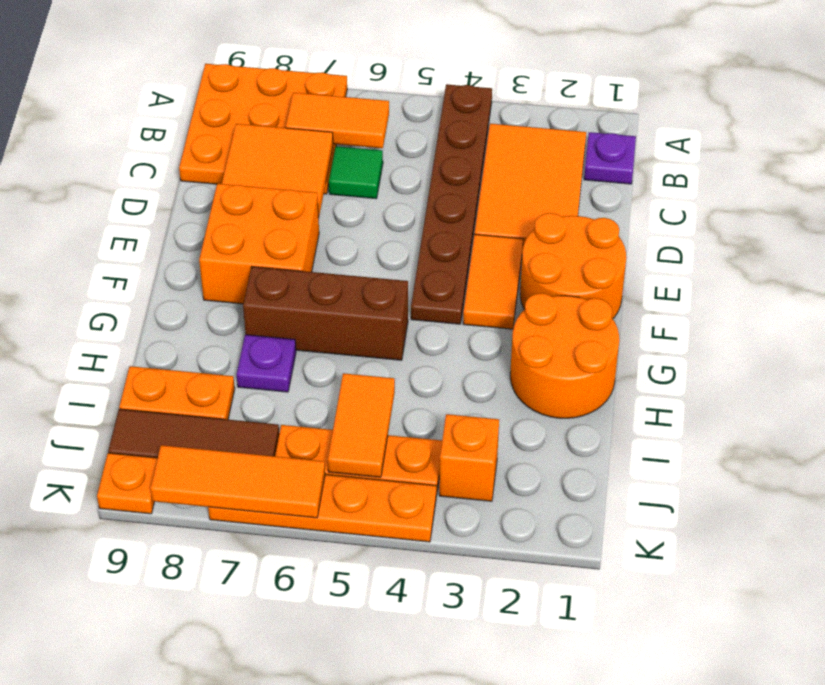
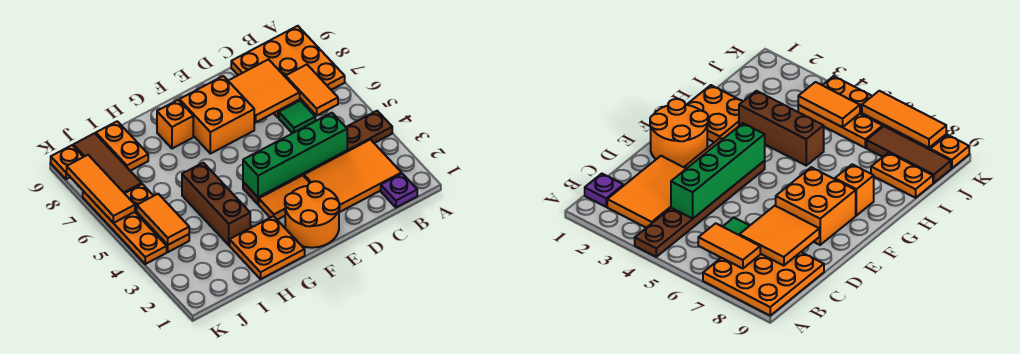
none -> green brick C4:F4 level 2
orange round brick G1:H2 level 1 -> orange plate G1:H2 level 1
brown brick G5:G7 level 1 -> brown brick H3:H5 level 1
purple plate H7 level 1 -> none
orange tile I5:J5 level 2 -> orange tile J4:J5 level 2
orange brick J3 level 1 -> orange brick G8 level 1

